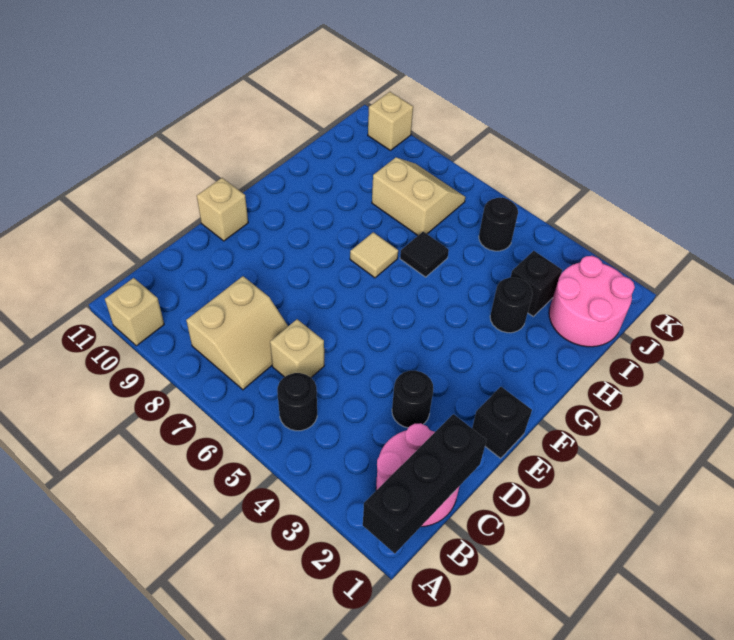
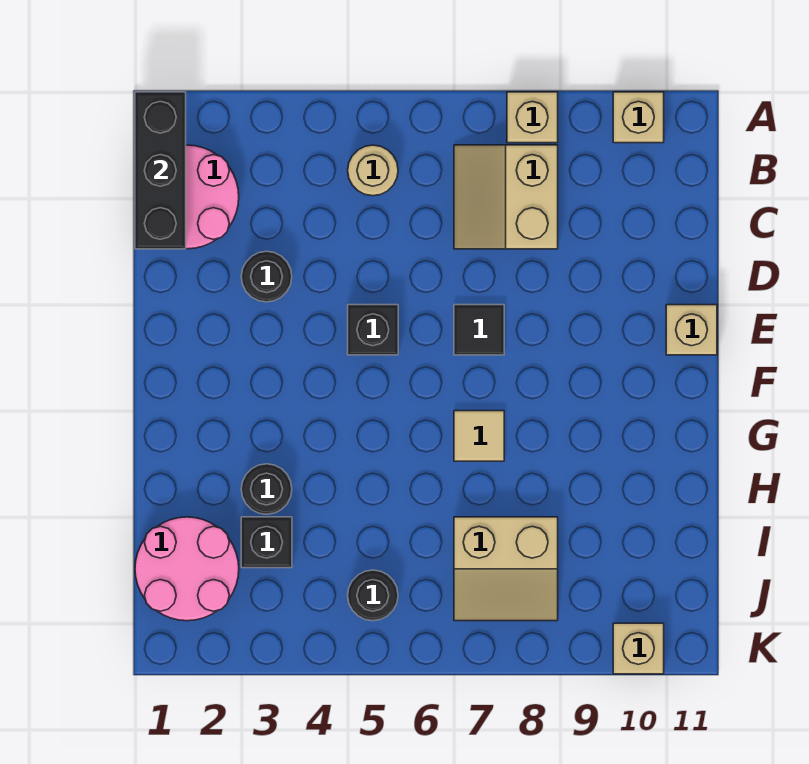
black round brick B5 level 1 -> tan round brick B5 level 1
tan brick C6 level 1 -> tan brick A8 level 1
black brick E1 level 1 -> black brick E5 level 1
black tile H6 level 1 -> black tile E7 level 1

